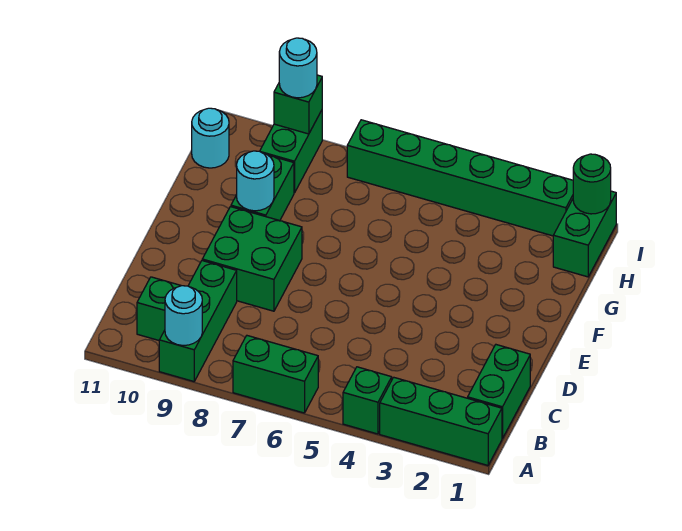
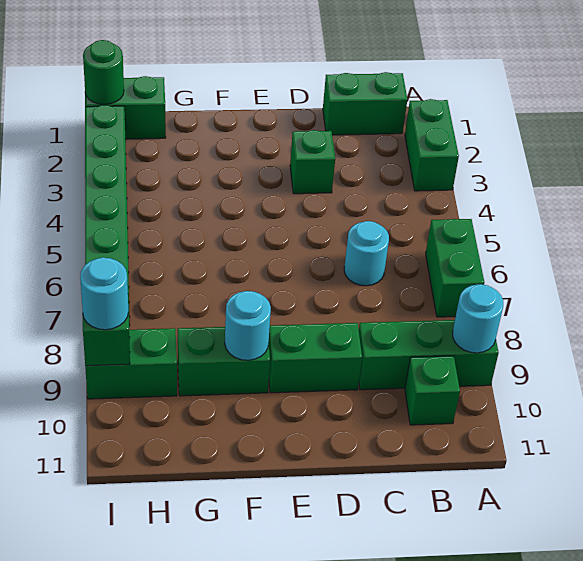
green brick A1:A3 level 1 -> green brick A2:A3 level 1
green brick A4 level 1 -> green brick D3 level 1
green brick D8:E9 level 1 -> green brick D9:E9 level 1
cyan round brick H11 level 1 -> cyan round brick C6 level 1

